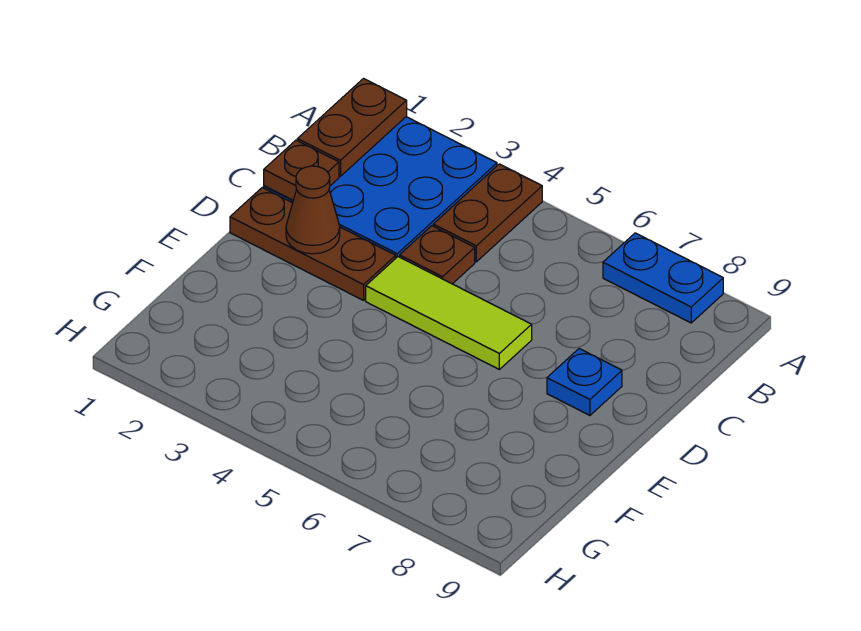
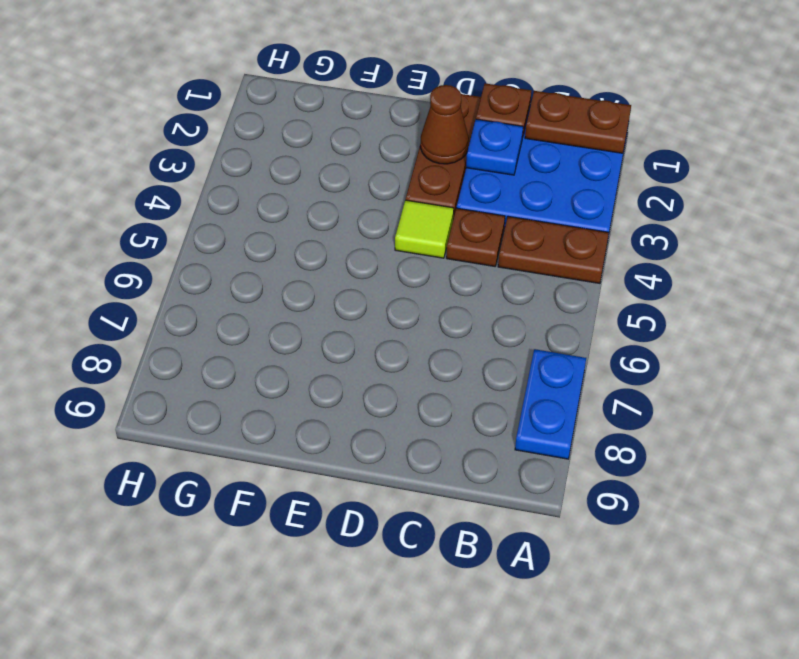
lime tile D4:D6 level 1 -> lime tile D4 level 1
blue plate D8 level 1 -> blue plate C2 level 2

